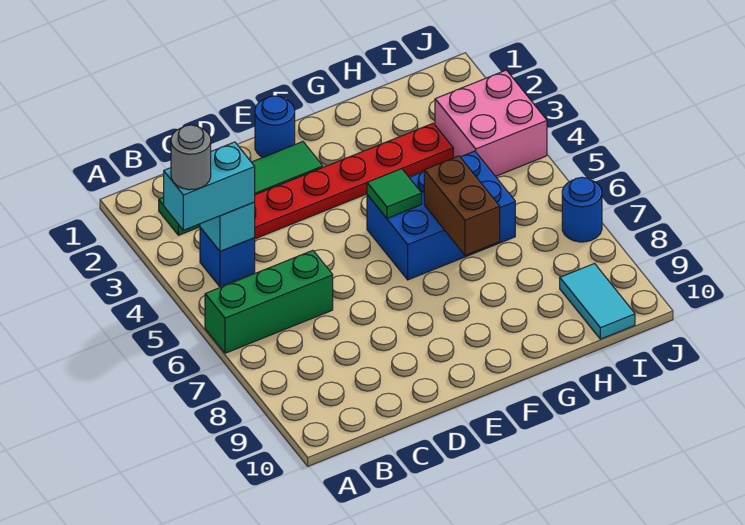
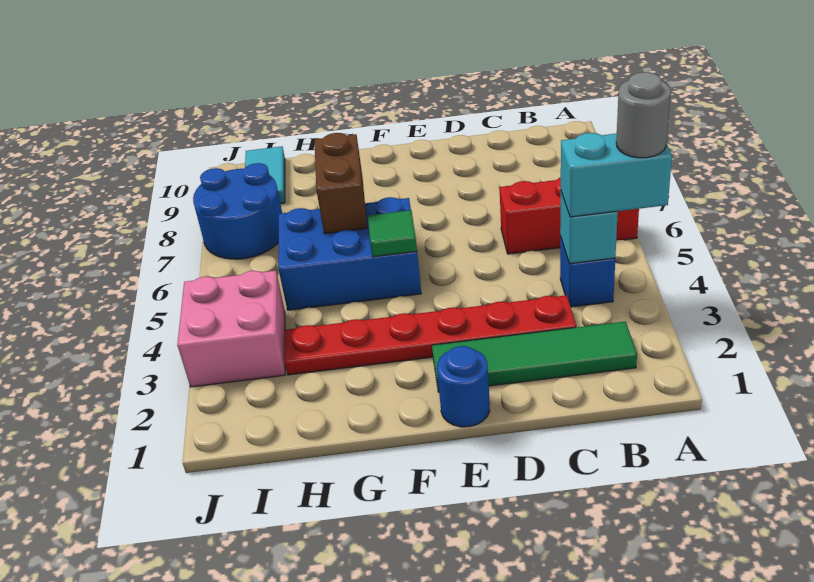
green brick A6:C6 level 1 -> red brick A6:C6 level 1
blue round brick J7 level 1 -> blue round brick I7:J8 level 1

